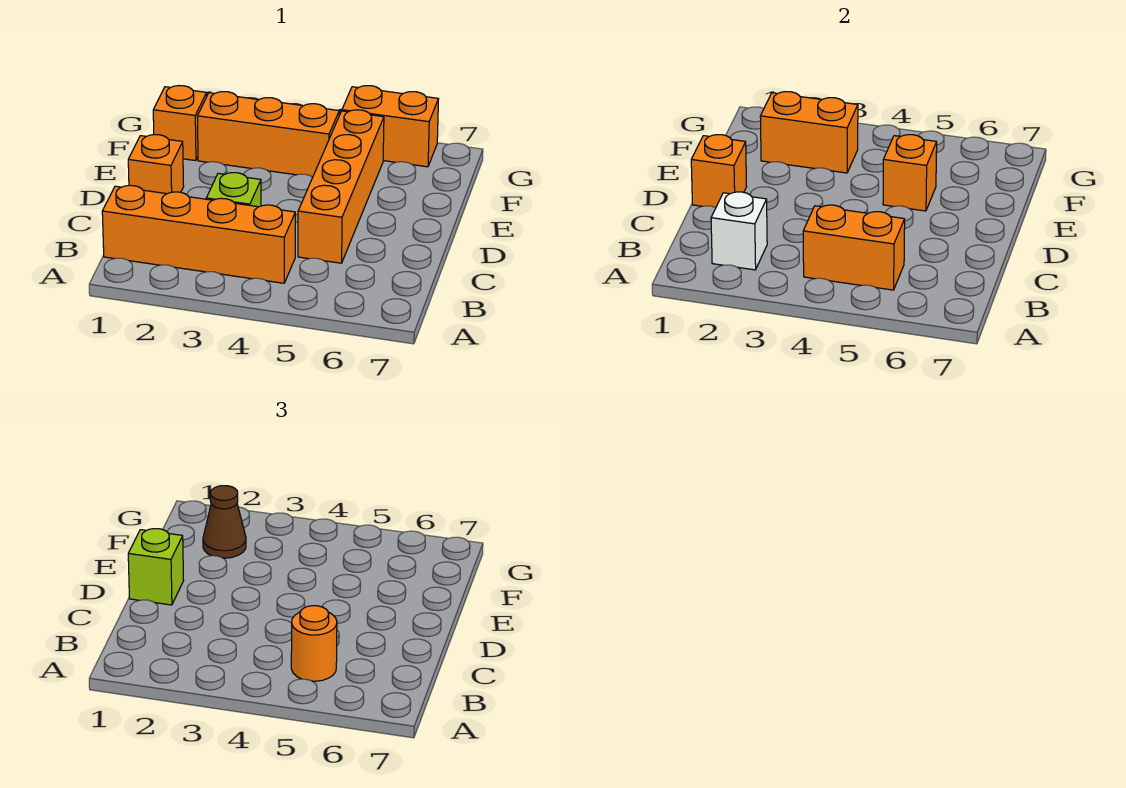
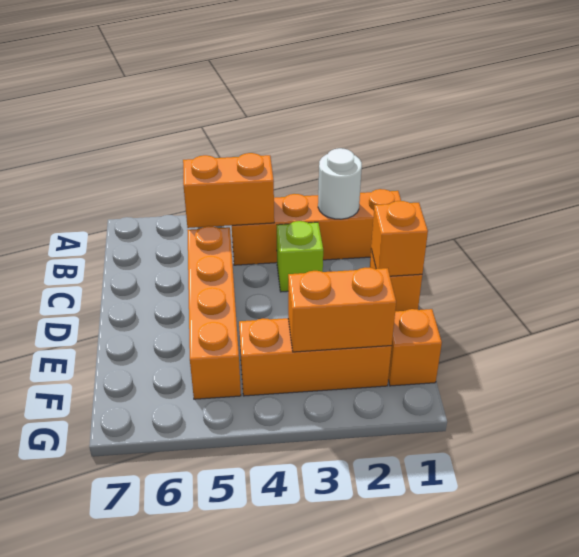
white brick B2 level 2 -> white round brick B2 level 2
orange round brick B5 level 3 -> none
lime brick D1 level 3 -> none
orange brick E5 level 2 -> none
brown cone F2 level 3 -> none
orange brick G5:G6 level 1 -> none

